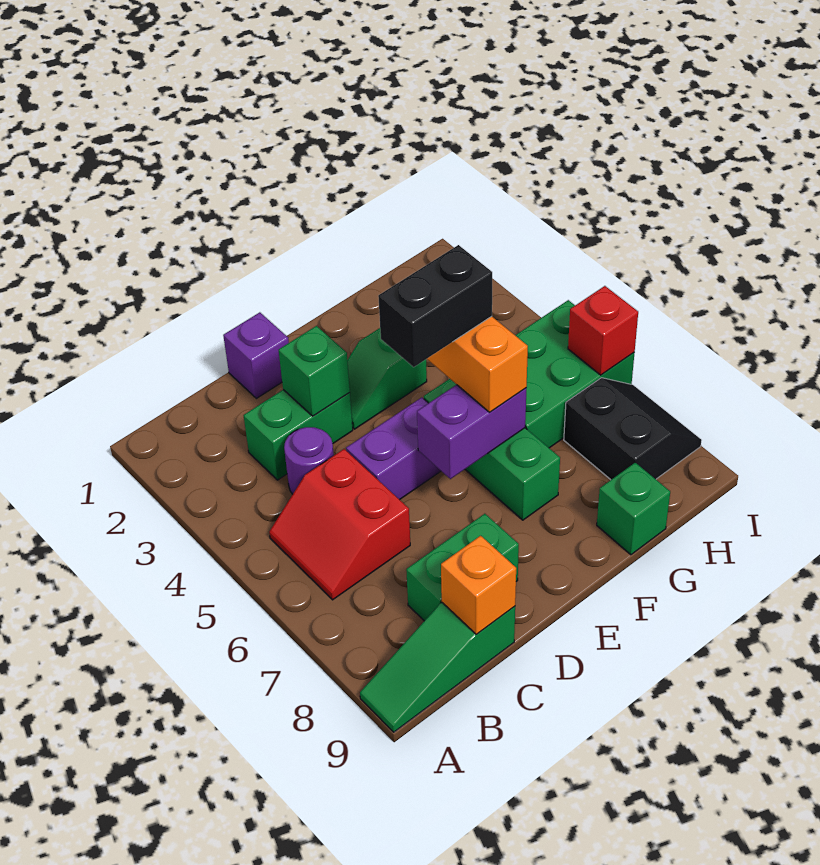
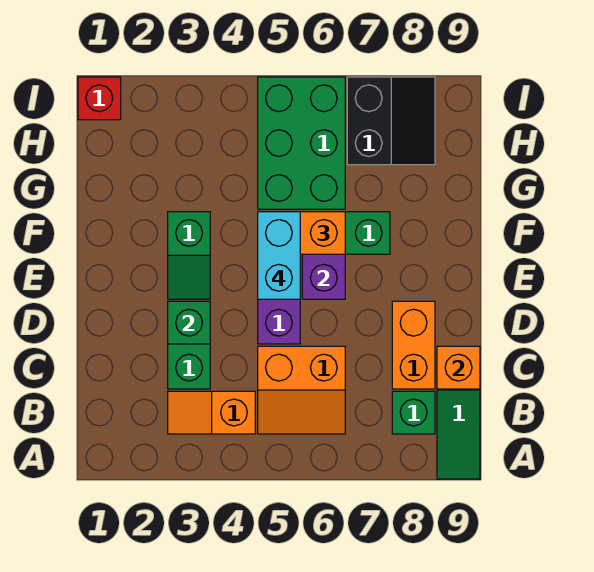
none -> orange slope B3:B4 level 1 top 4
red slope B5:C6 level 1 top C -> orange slope B5:C6 level 1 top C
purple round brick C4 level 1 -> none
green brick C8:D8 level 1 -> orange brick C8:D8 level 1
purple brick D1 level 1 -> none
black brick E5:F5 level 4 -> cyan brick E5:F5 level 4
green brick G9 level 1 -> green brick B8 level 1
black slope H7:I8 level 1 top H -> black slope H7:I8 level 1 top 7
red brick I6 level 2 -> red brick I1 level 1

